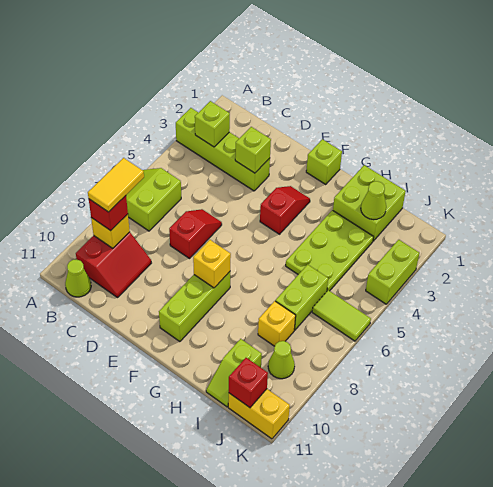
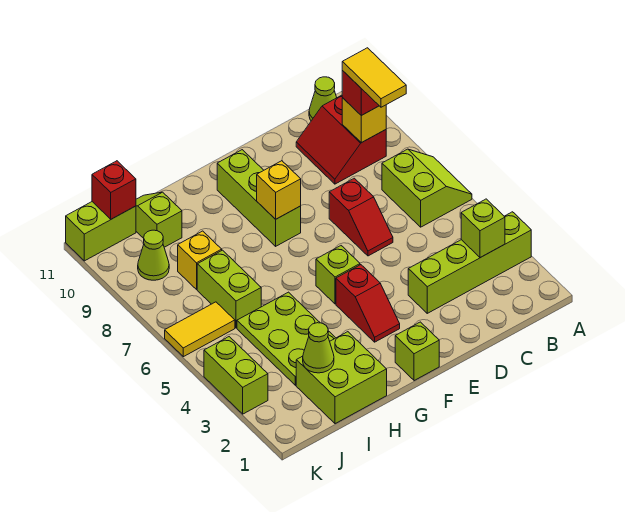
lime brick D3 level 2 -> lime brick F5 level 1
lime tile J6:K6 level 1 -> yellow tile J6:K6 level 1
yellow brick J11:K11 level 1 -> lime brick J11:K11 level 1

